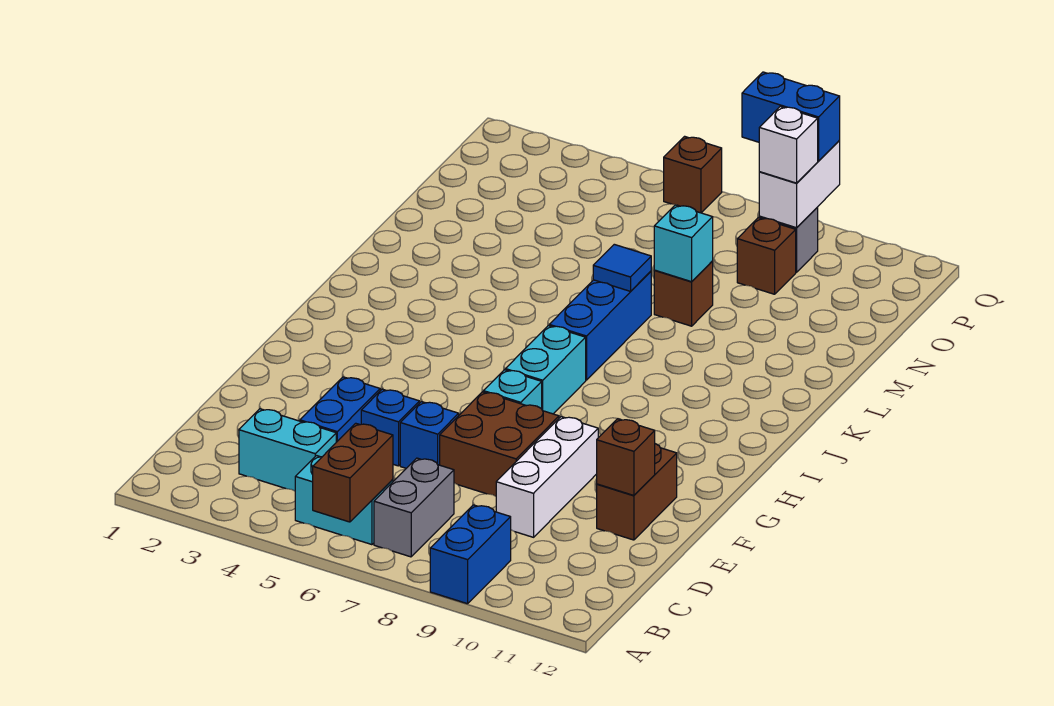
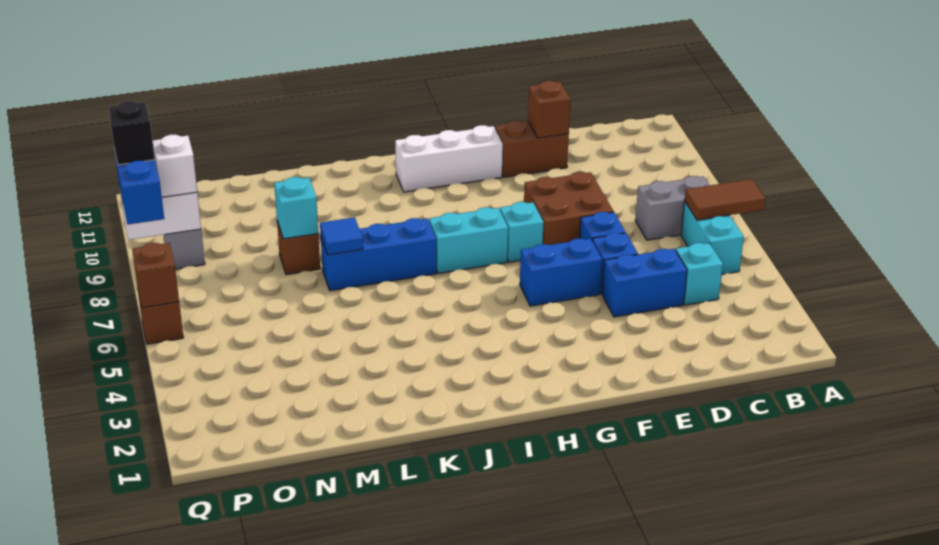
brown brick A6:B6 level 2 -> brown tile A6:B6 level 2
blue brick A9:B9 level 1 -> blue brick F5:G5 level 1
cyan brick C3:C4 level 1 -> cyan brick C4 level 1
white brick D9:F9 level 1 -> white brick G11:I11 level 1
brown brick O9 level 1 -> brown brick Q6 level 2
none -> black brick Q9 level 4

